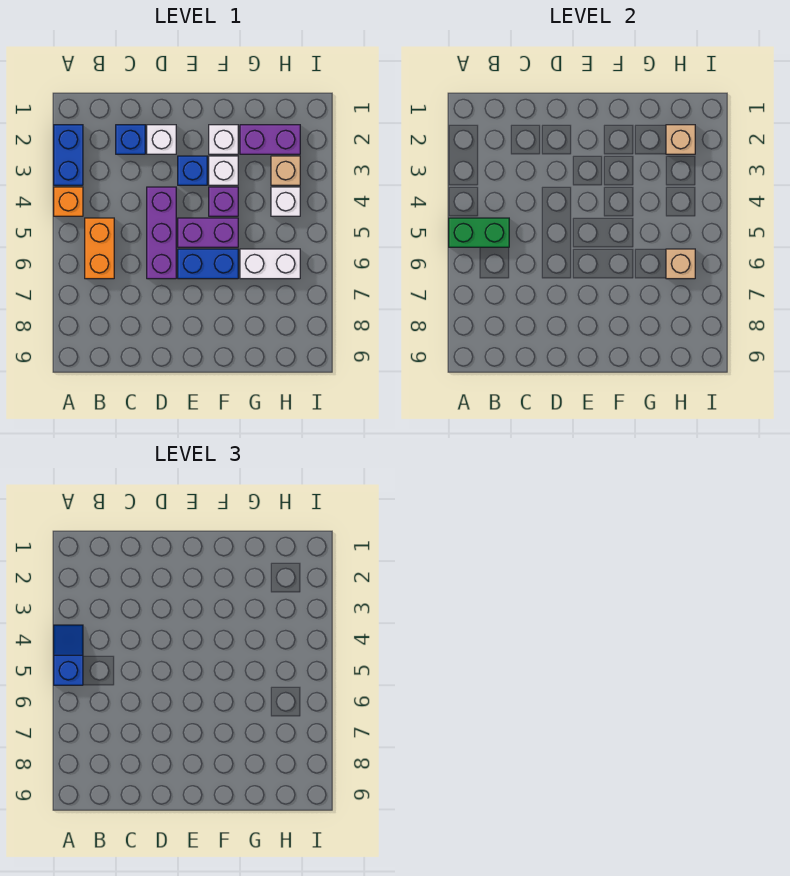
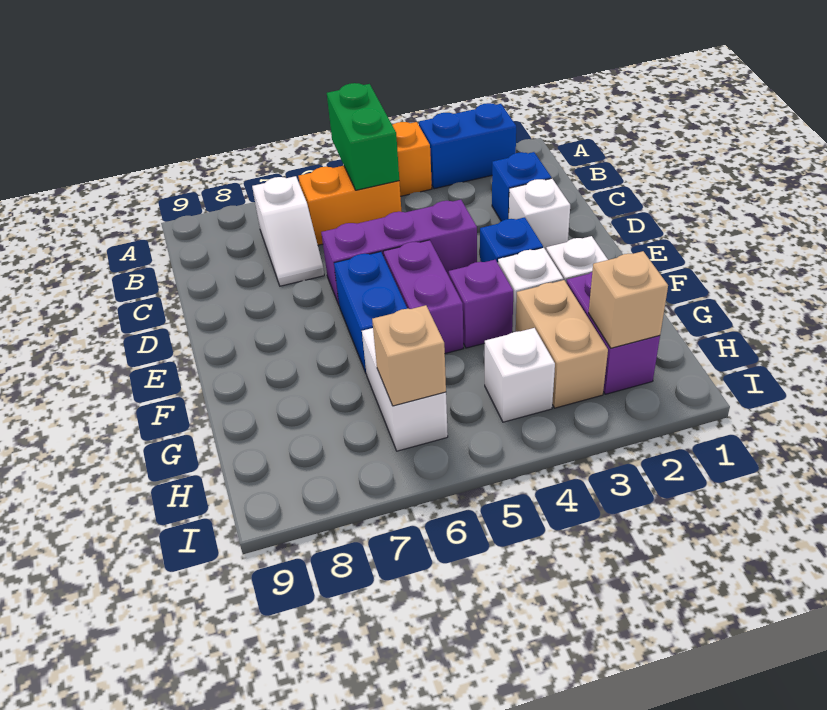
blue slope A4:A5 level 3 top 5 -> none
none -> white slope B7:C7 level 1 top B
tan brick H3 level 1 -> tan brick G3:H3 level 1

